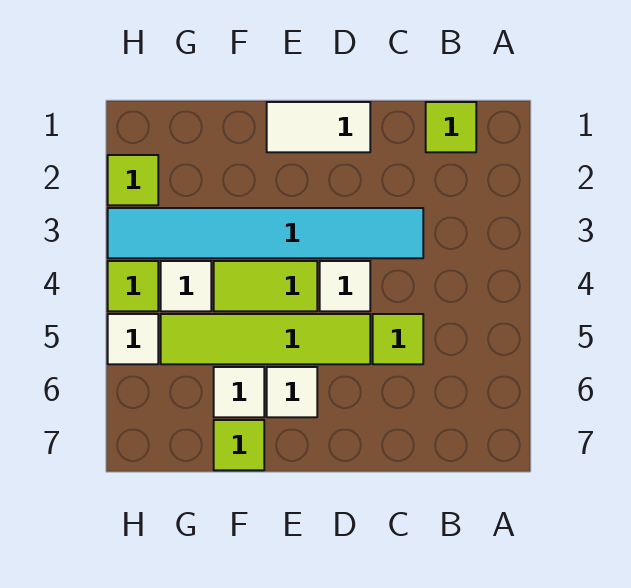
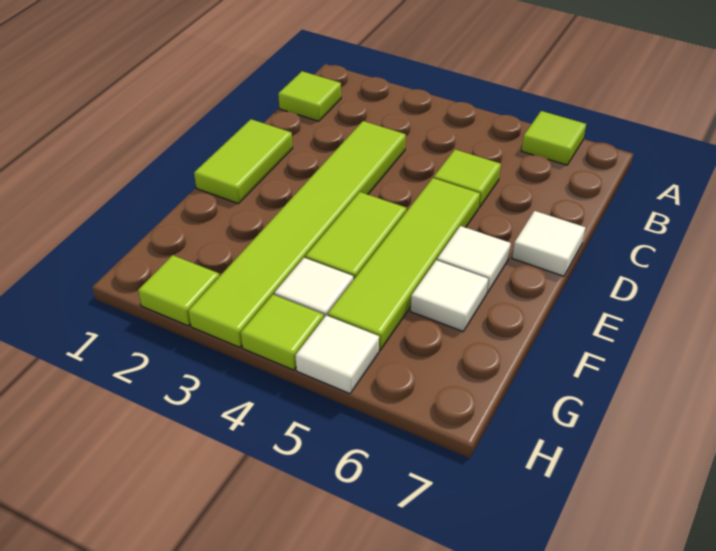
cyan tile C3:H3 level 1 -> lime tile C3:H3 level 1
white tile D1:E1 level 1 -> lime tile D1:E1 level 1
white tile D4 level 1 -> white tile D7 level 1
lime tile F7 level 1 -> lime tile A6 level 1

